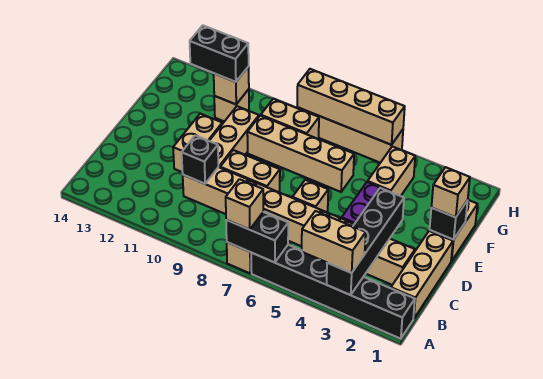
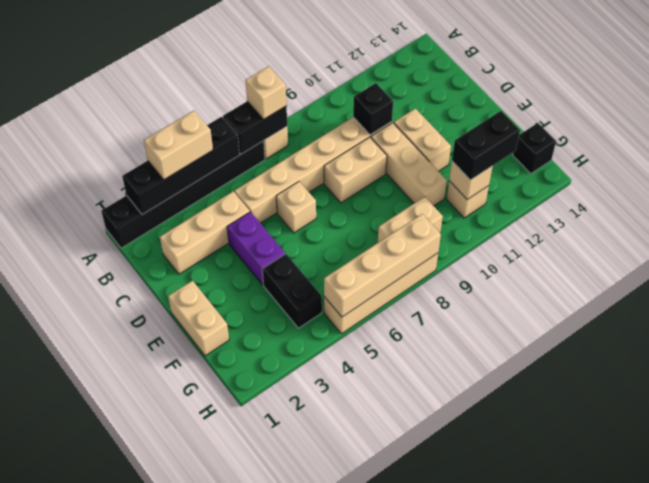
black brick A3:D3 level 2 -> black brick A2:A5 level 2
tan brick B1:D1 level 1 -> none
black brick E1 level 2 -> black brick G14 level 1
tan brick E1 level 3 -> none
tan brick F4:G4 level 1 -> black brick F4:G4 level 1
tan brick F6:F9 level 1 -> none

